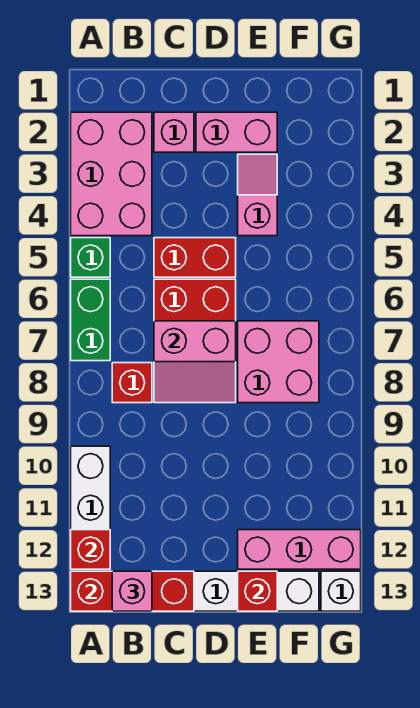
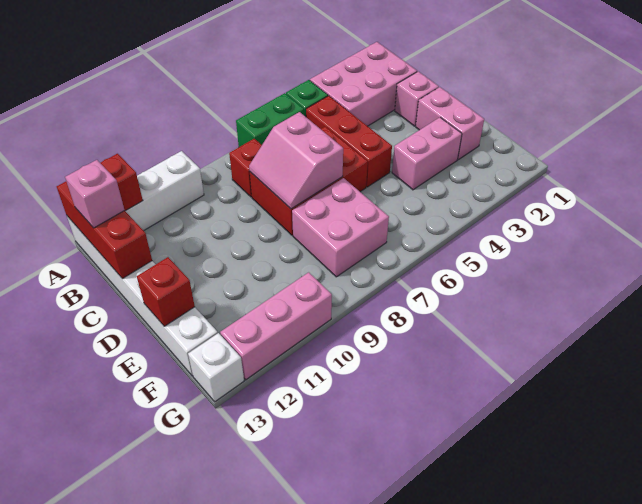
red brick C5:D5 level 1 -> red brick B5:D5 level 1
pink slope E3:E4 level 1 top 4 -> pink brick E3:E4 level 1
pink brick E12:G12 level 1 -> pink brick G10:G12 level 1

